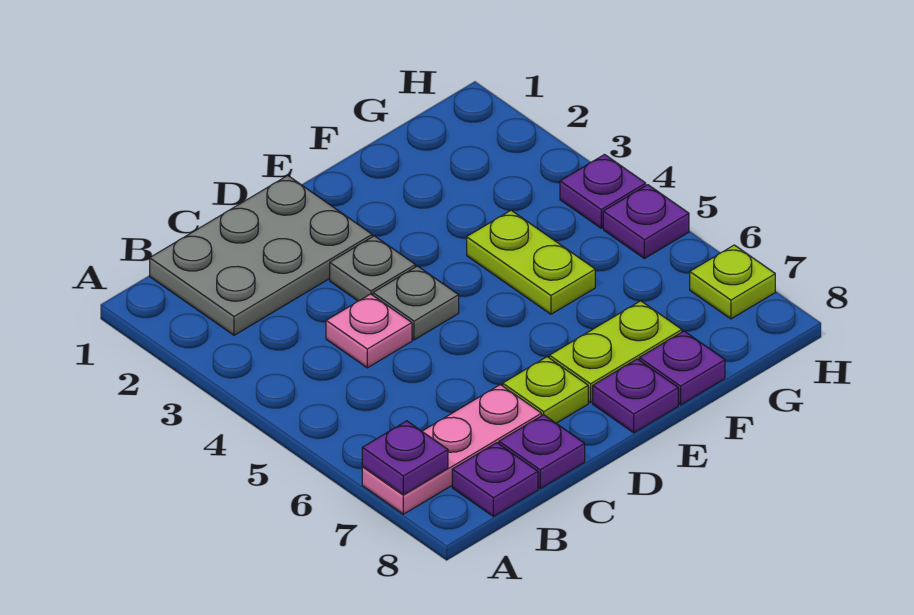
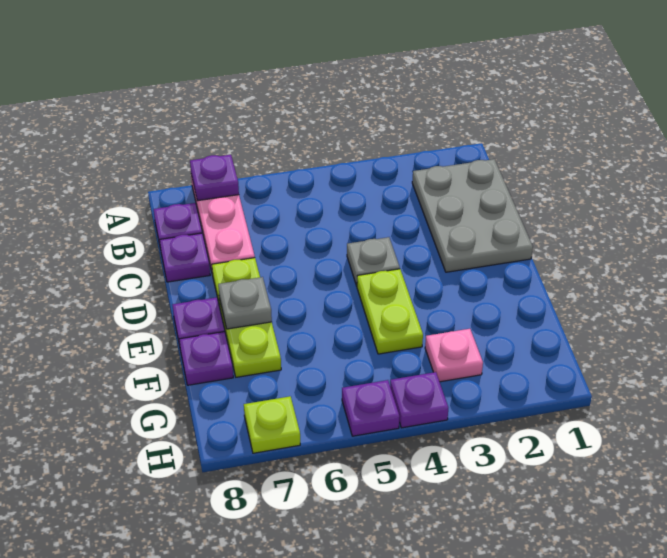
pink plate C4 level 1 -> pink plate G3 level 1
grey plate D3 level 1 -> grey plate E7 level 2
lime plate F4:F5 level 1 -> lime plate E4:F4 level 1

